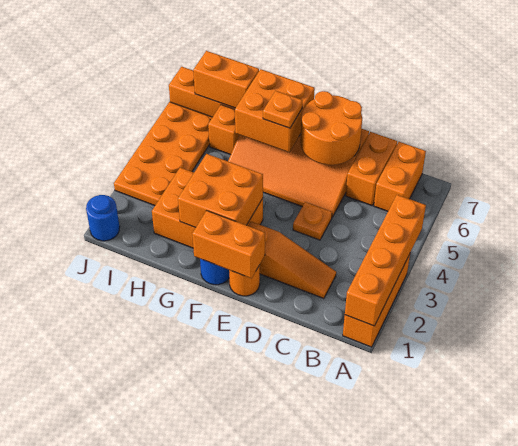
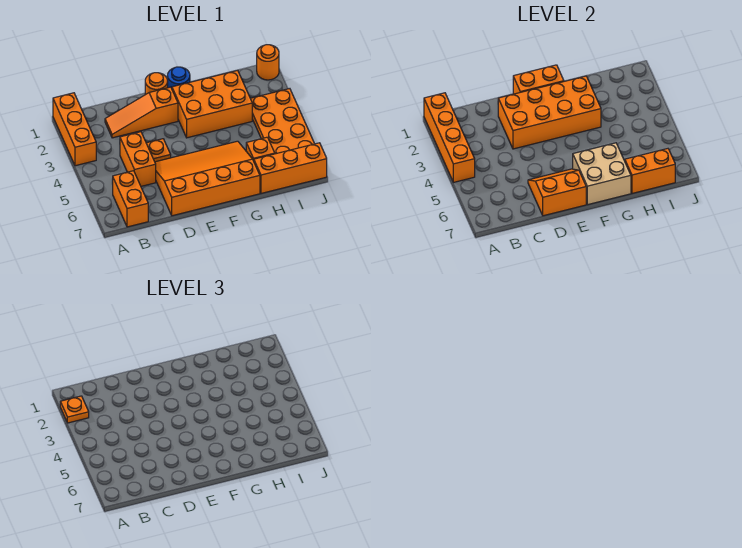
orange brick C6:C7 level 1 -> orange brick C4:C5 level 1
orange round brick D6:E7 level 2 -> orange slope D6:E7 level 2 top 7
orange brick F2:G3 level 2 -> orange brick D2:G3 level 2
orange brick F6:G7 level 2 -> tan brick F6:G7 level 2
orange plate F6 level 3 -> orange plate A2 level 3
blue round brick J1 level 1 -> orange round brick J1 level 1

